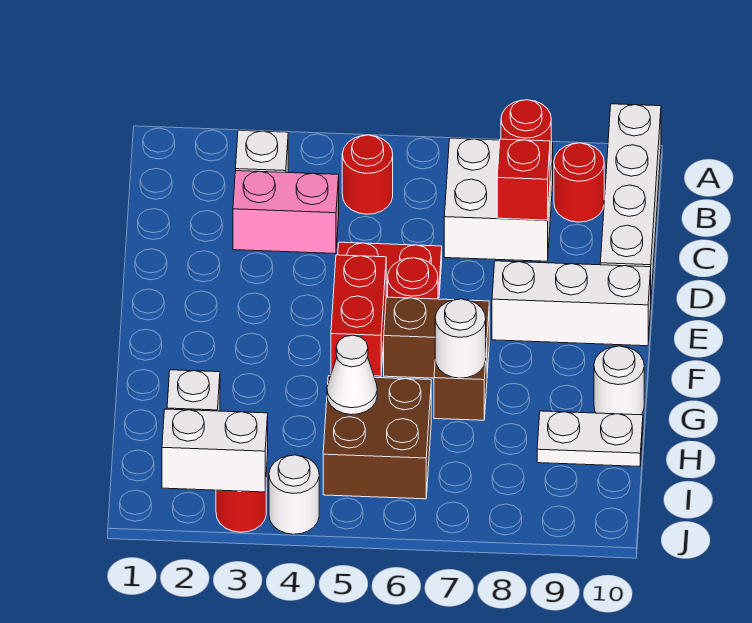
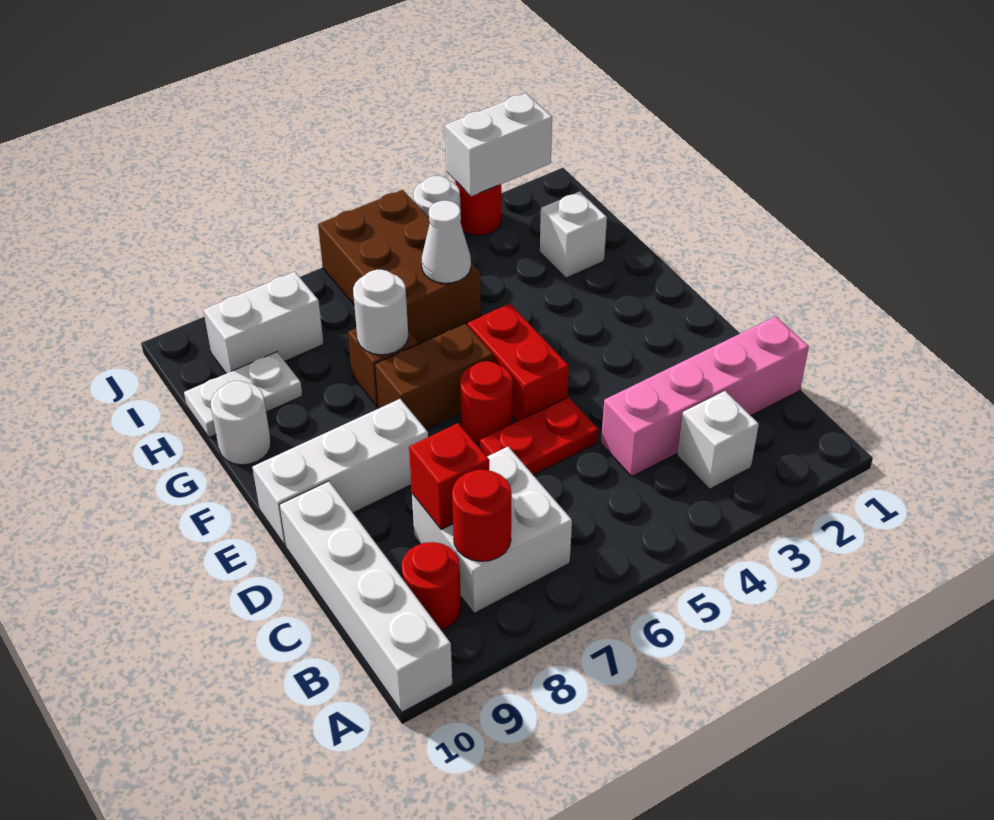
red round brick B5 level 1 -> none
pink brick C3:C4 level 1 -> pink brick C1:C4 level 1
brown brick H5:I6 level 1 -> brown brick H5:J6 level 1
none -> white brick I8:I9 level 1

